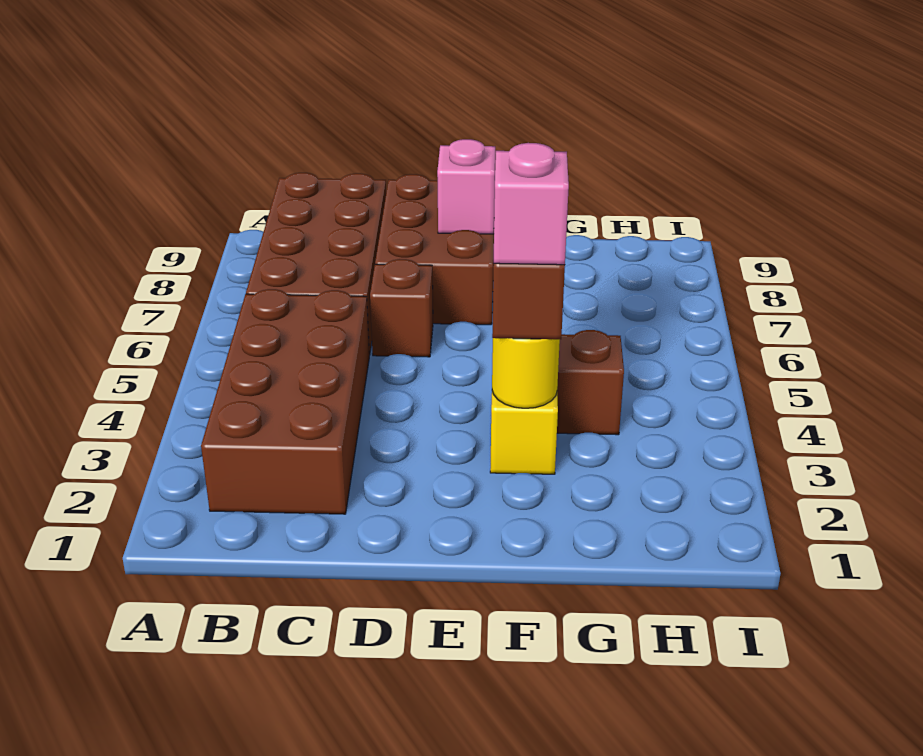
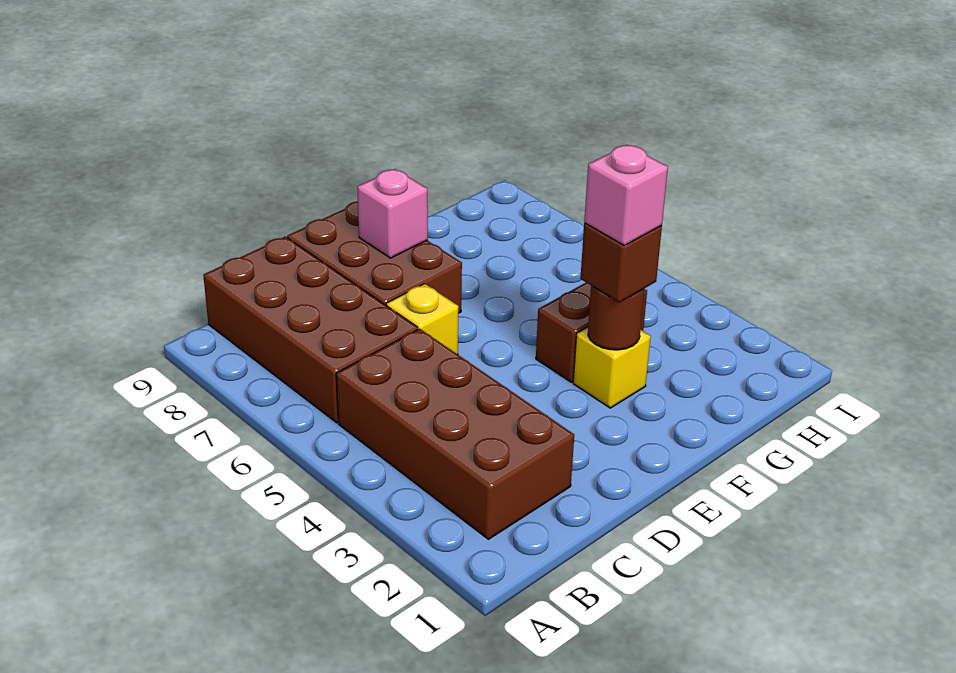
brown brick D6 level 1 -> yellow brick D6 level 1
yellow round brick F3 level 2 -> brown round brick F3 level 2

